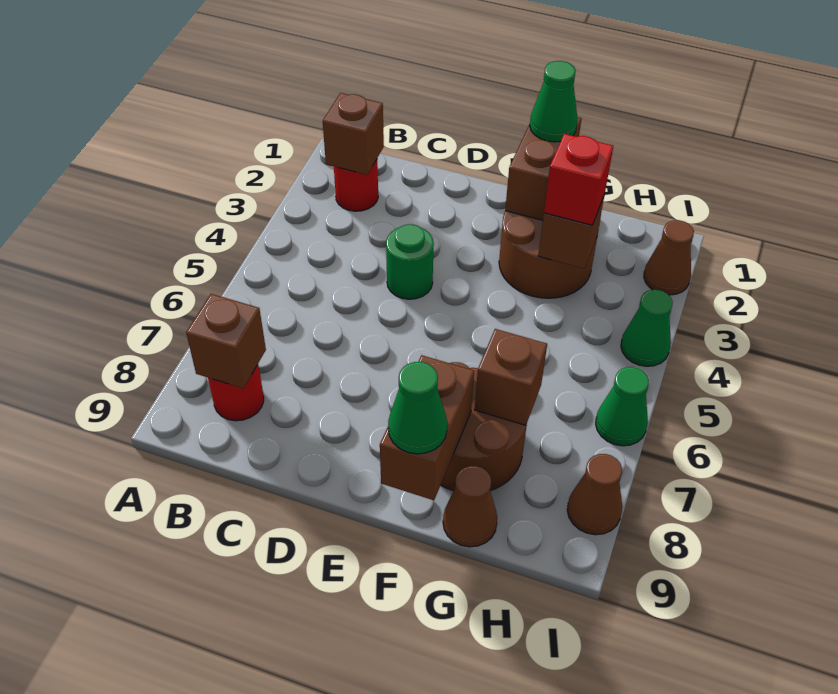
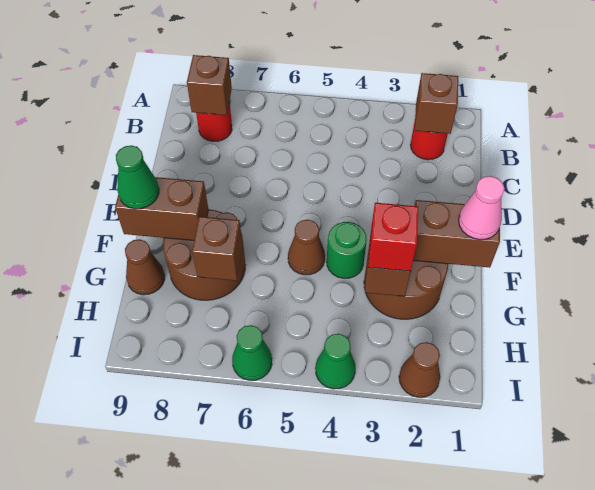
green round brick D4 level 1 -> green round brick F4 level 1
green cone F1 level 3 -> pink cone F1 level 3
brown cone I8 level 1 -> brown cone F5 level 1

